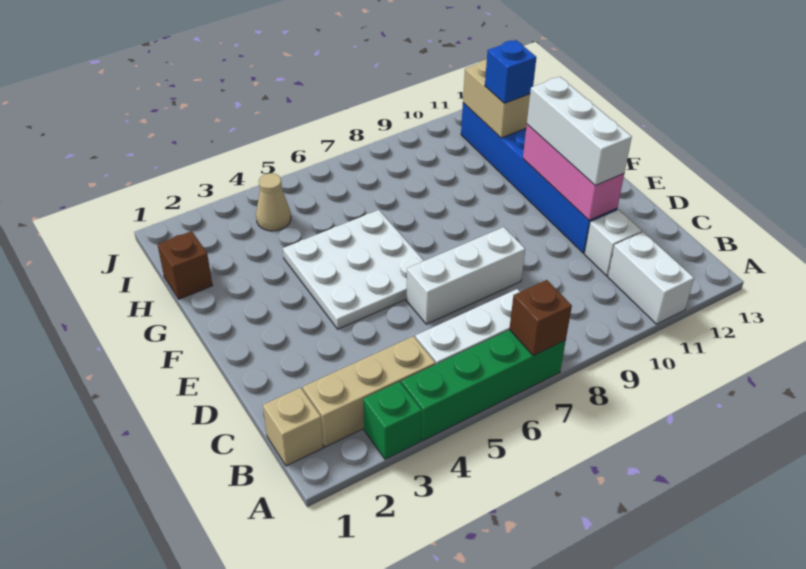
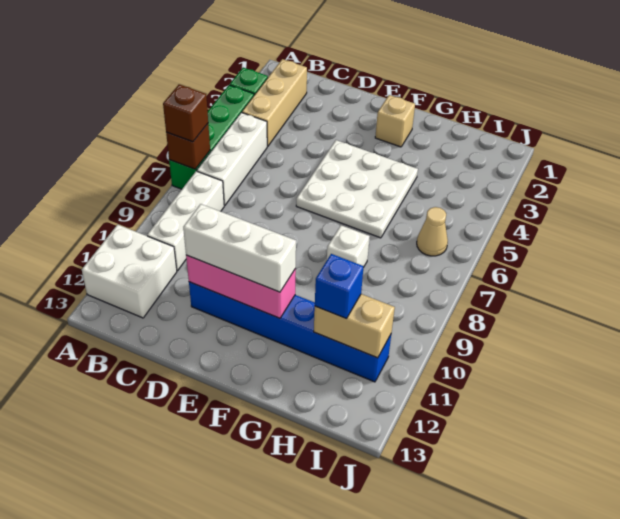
white brick A11:B11 level 1 -> white brick A11:B12 level 1
tan brick B1 level 1 -> tan brick F2 level 1
white brick C11 level 1 -> white brick G8 level 1
white brick D6:D8 level 1 -> white brick B8:B10 level 1
brown brick H1 level 1 -> brown brick A7 level 3
tan cone I4 level 1 -> tan cone I6 level 1

